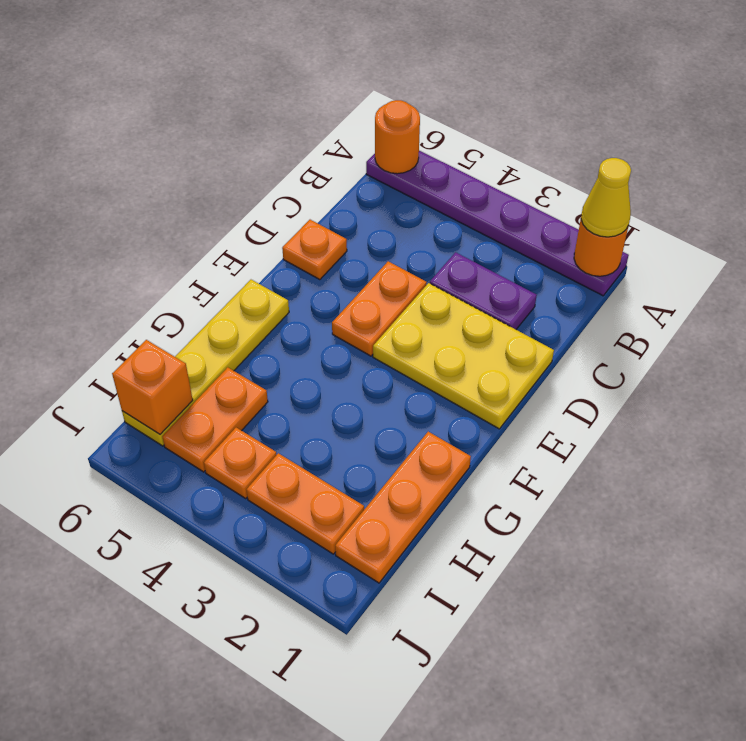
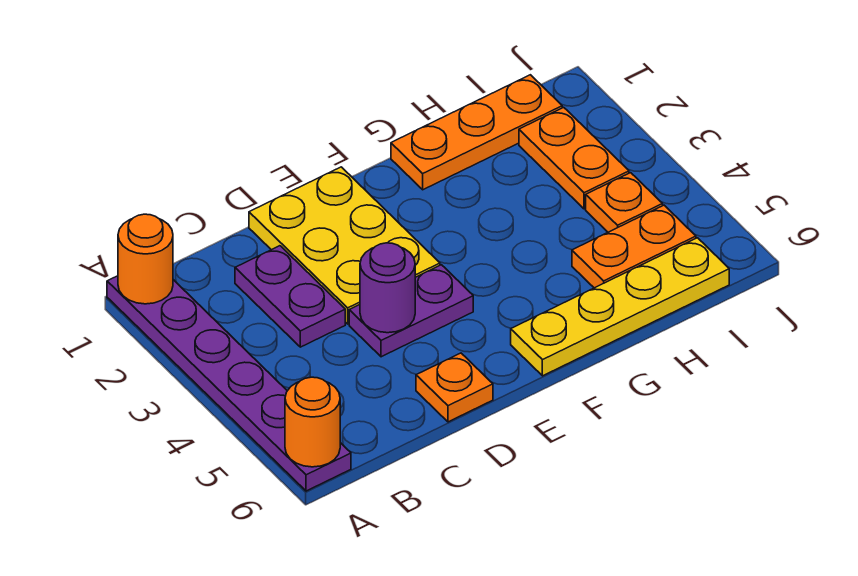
yellow cone A1 level 3 -> none
orange plate D4:E4 level 1 -> purple plate D4:E4 level 1
none -> purple round brick D4 level 2
orange brick I6 level 2 -> none

